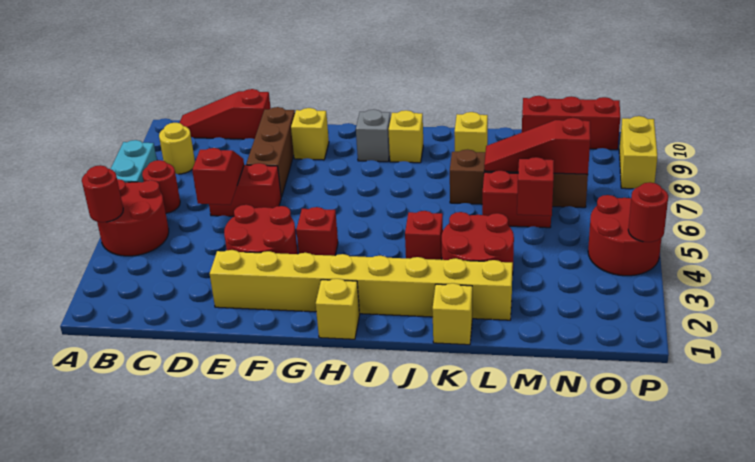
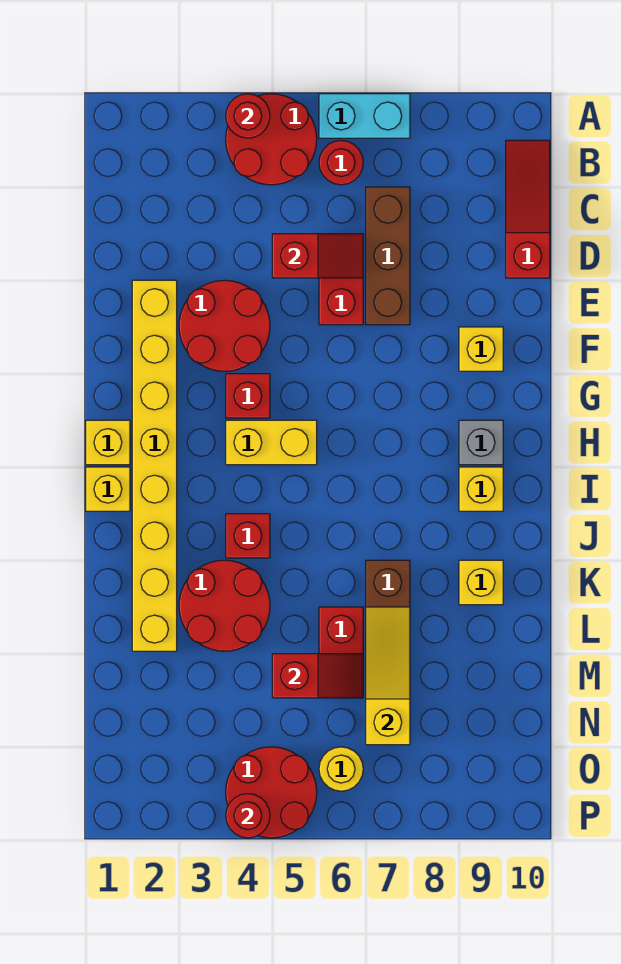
yellow round brick B8 level 1 -> yellow round brick O6 level 1
brown brick E7:E9 level 1 -> brown brick C7:E7 level 1
yellow brick K1 level 1 -> yellow brick I1 level 1
red slope L7:N7 level 2 top N -> yellow slope L7:N7 level 2 top N
red brick M10:O10 level 1 -> none
yellow brick P8:P9 level 1 -> yellow brick H4:H5 level 1

